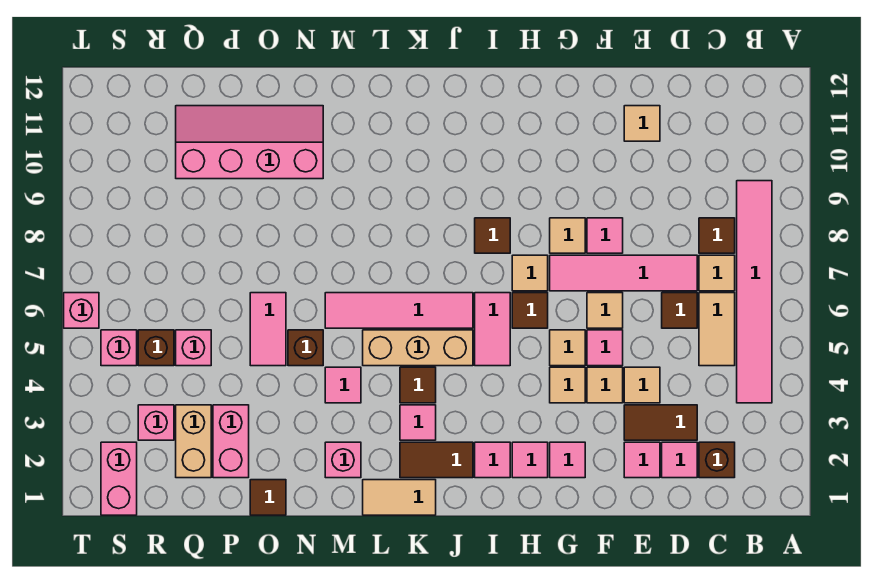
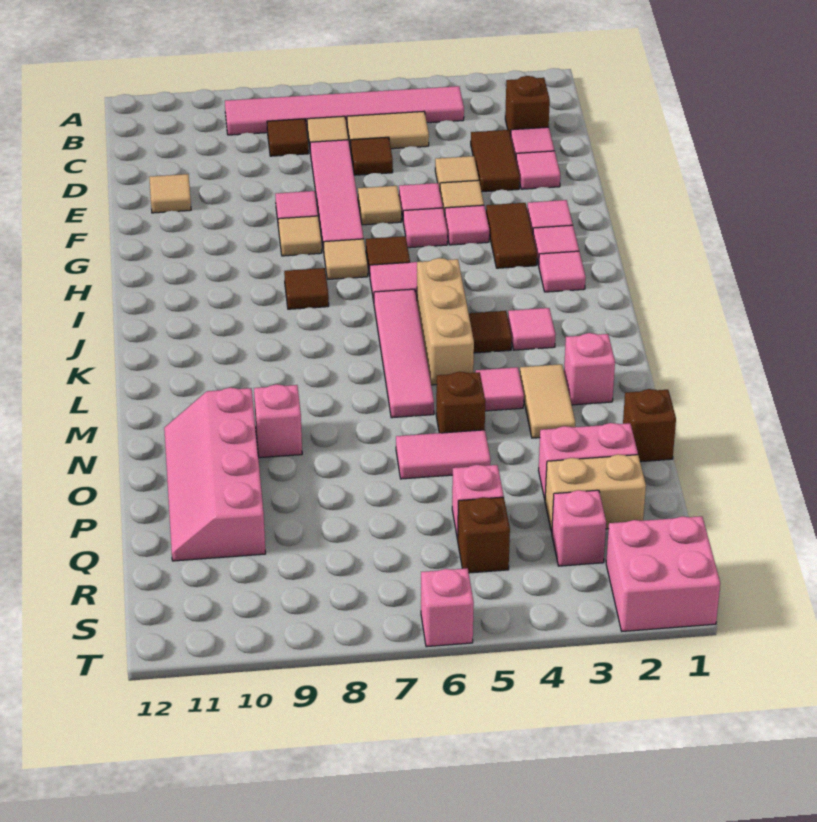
tan tile G4 level 1 -> pink tile G4 level 1
tan tile G5 level 1 -> pink tile G5 level 1
brown tile J2:K2 level 1 -> brown tile G3:H3 level 1
tan tile K1:L1 level 1 -> tan tile M3:N3 level 1
brown tile O1 level 1 -> brown brick O1 level 1
pink brick S1:S2 level 1 -> pink brick S1:T2 level 1
pink brick S5 level 1 -> pink brick N9 level 1

